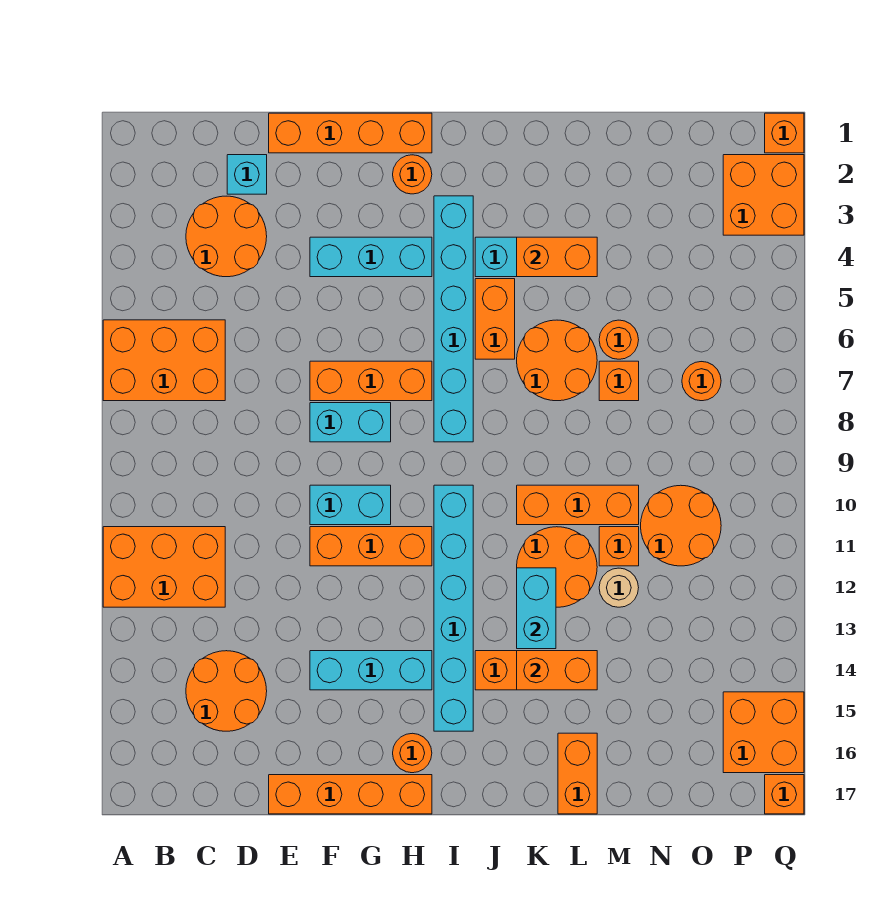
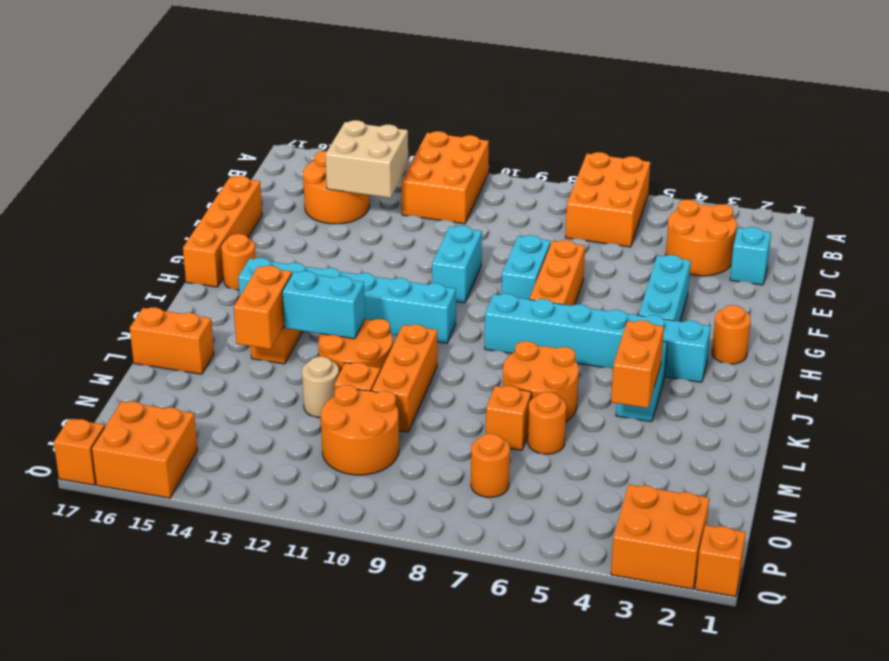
none -> tan brick C13:D14 level 2
orange brick E1:H1 level 1 -> none
orange brick F11:H11 level 1 -> none
cyan brick F14:H14 level 1 -> none
orange brick J5:J6 level 1 -> none

